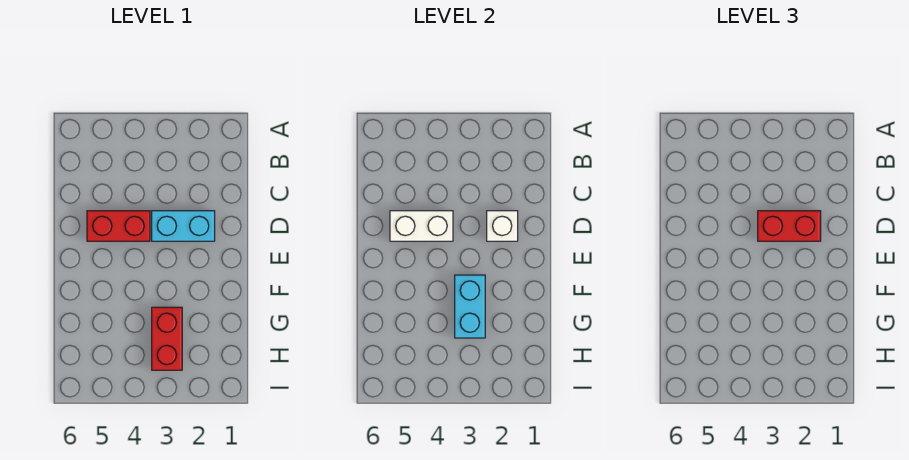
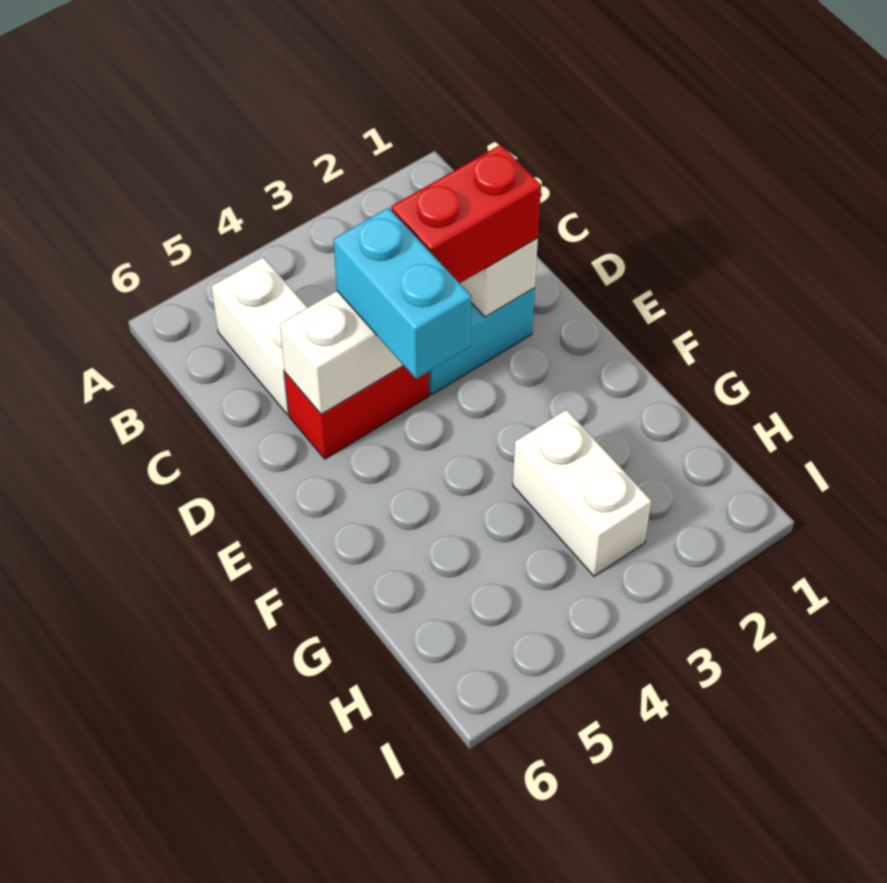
none -> white brick B5:C5 level 1
cyan brick F3:G3 level 2 -> cyan brick D4:E4 level 3
red brick G3:H3 level 1 -> white brick G3:H3 level 1

